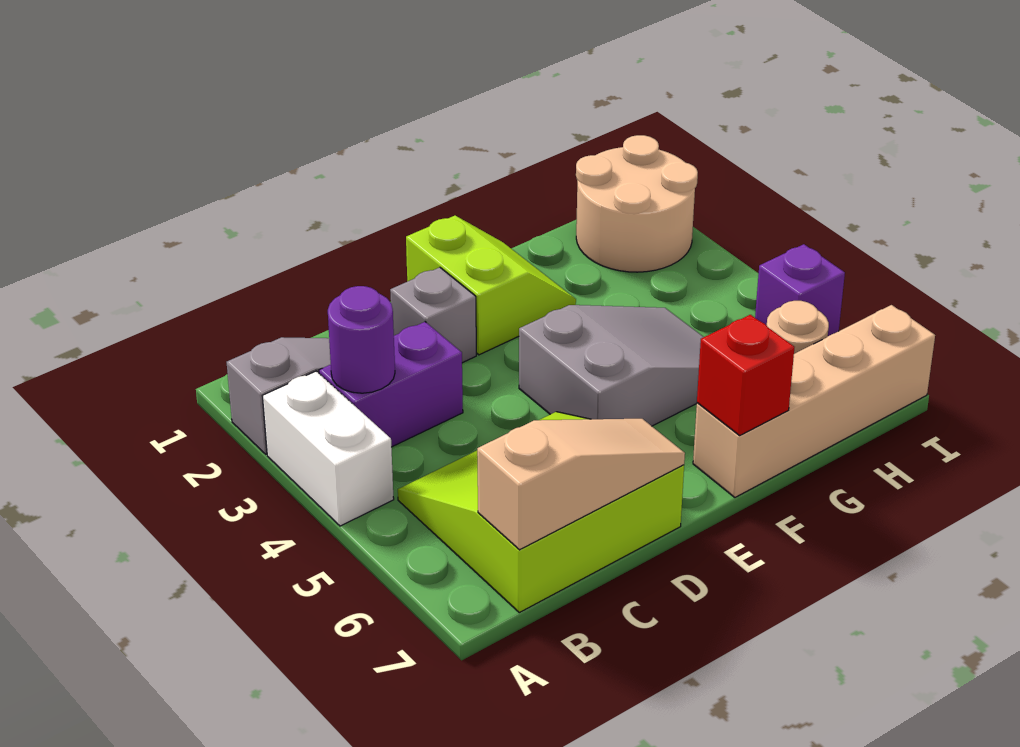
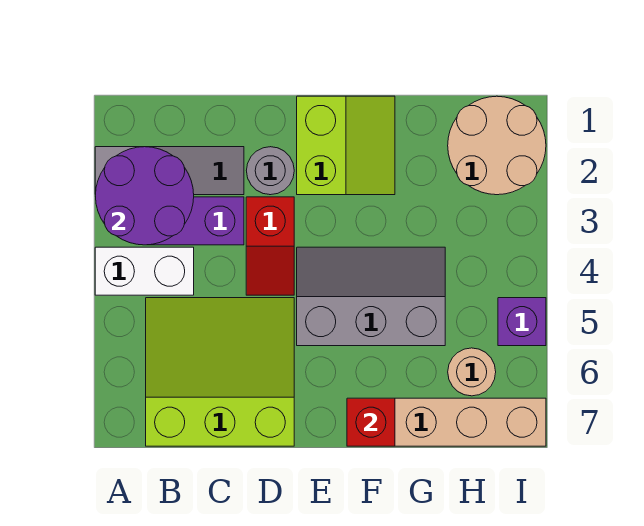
white brick A3:A4 level 1 -> white brick A4:B4 level 1
purple round brick B3 level 2 -> purple round brick A2:B3 level 2
tan slope B7:D7 level 2 top B -> none
grey brick D2 level 1 -> grey round brick D2 level 1
none -> red slope D3:D4 level 1 top 3
grey slope E4:G5 level 1 top E -> grey slope E4:G5 level 1 top 5

